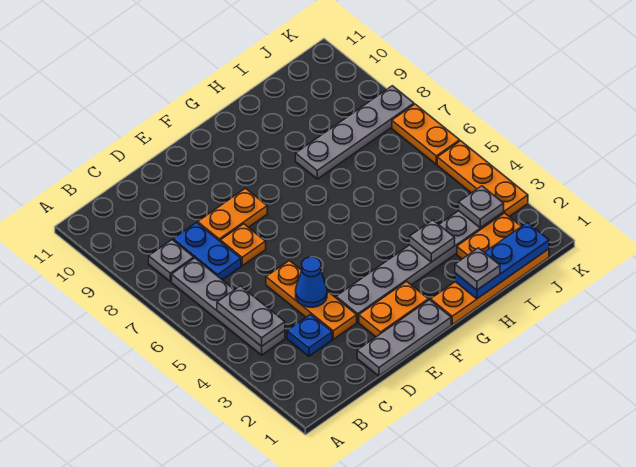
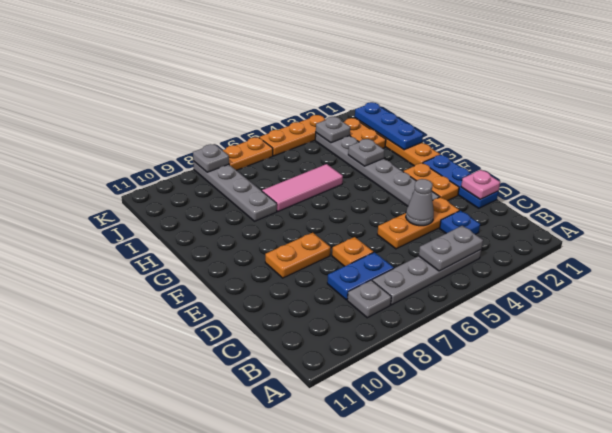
grey plate D1:F1 level 1 -> blue plate D1:F1 level 1
none -> pink plate D1 level 2
blue cone D4 level 2 -> grey cone D4 level 2
orange plate D8:E8 level 1 -> orange plate E8:E9 level 1
grey plate H1 level 3 -> grey plate K8 level 2
none -> pink tile H5:H7 level 1

